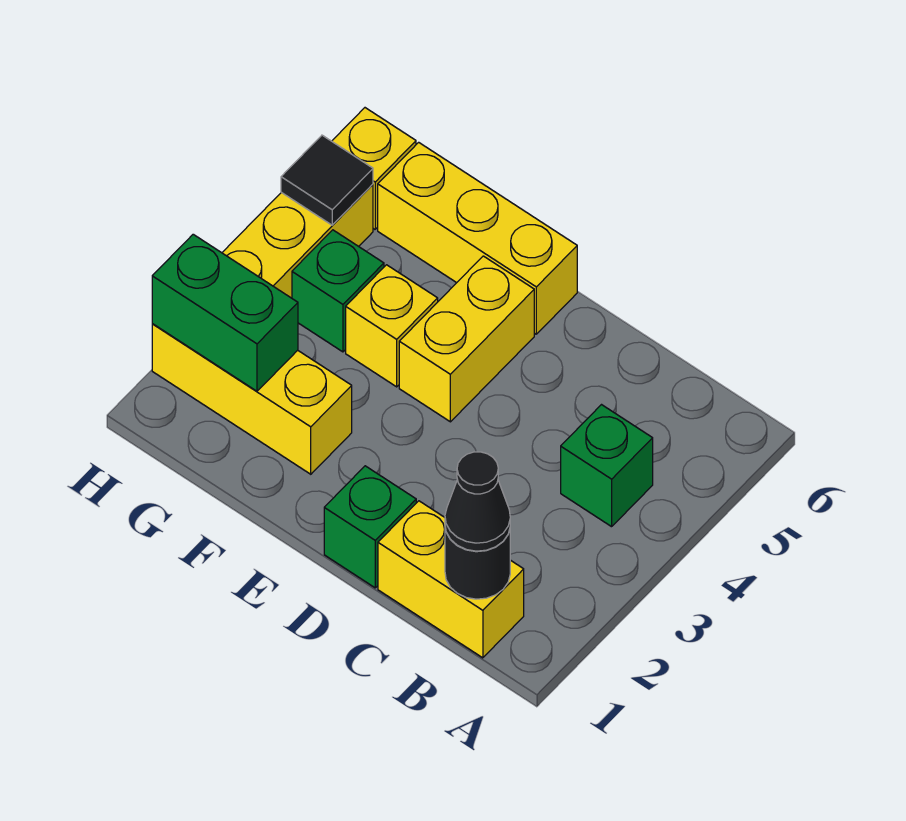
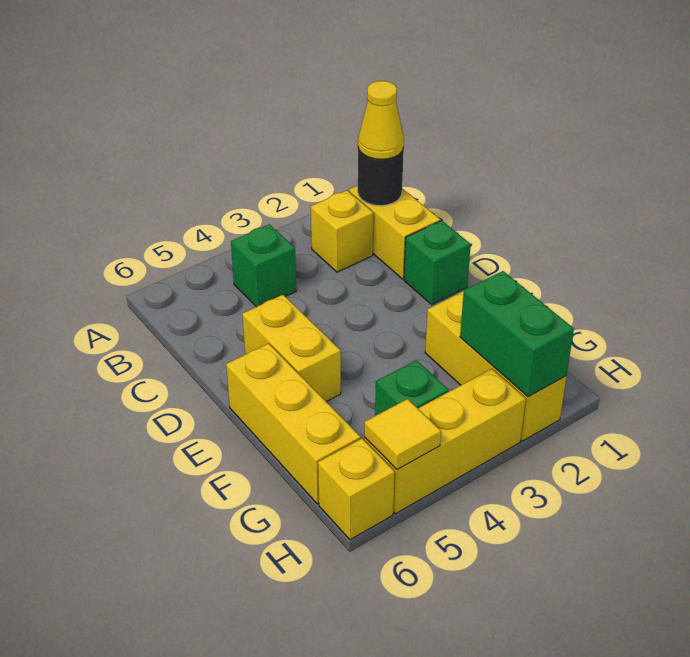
black cone B1 level 3 -> yellow cone B1 level 3
yellow brick E4:E5 level 1 -> yellow brick D5:E5 level 1
yellow brick F4 level 1 -> yellow brick B2 level 1
black tile H5 level 2 -> yellow tile H5 level 2

